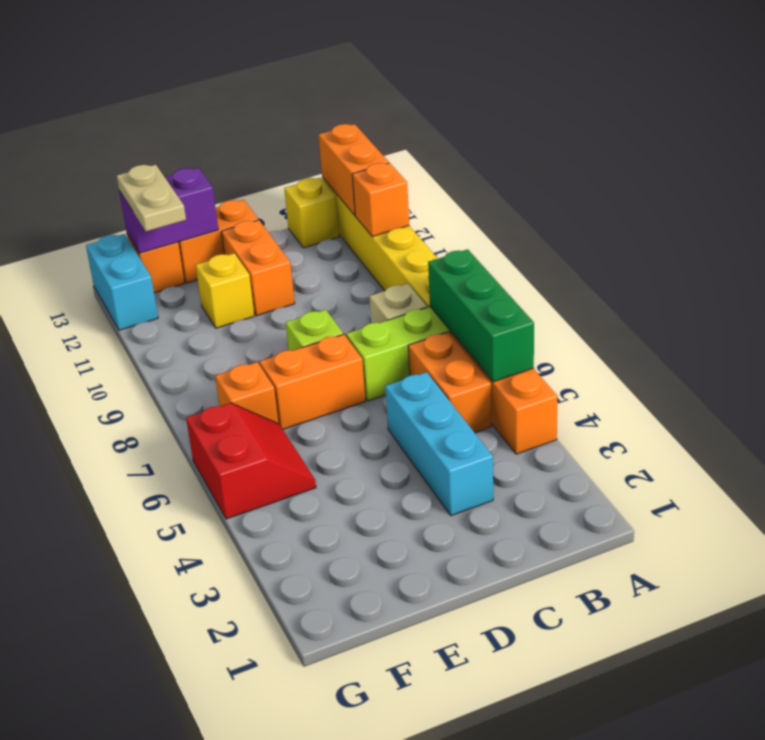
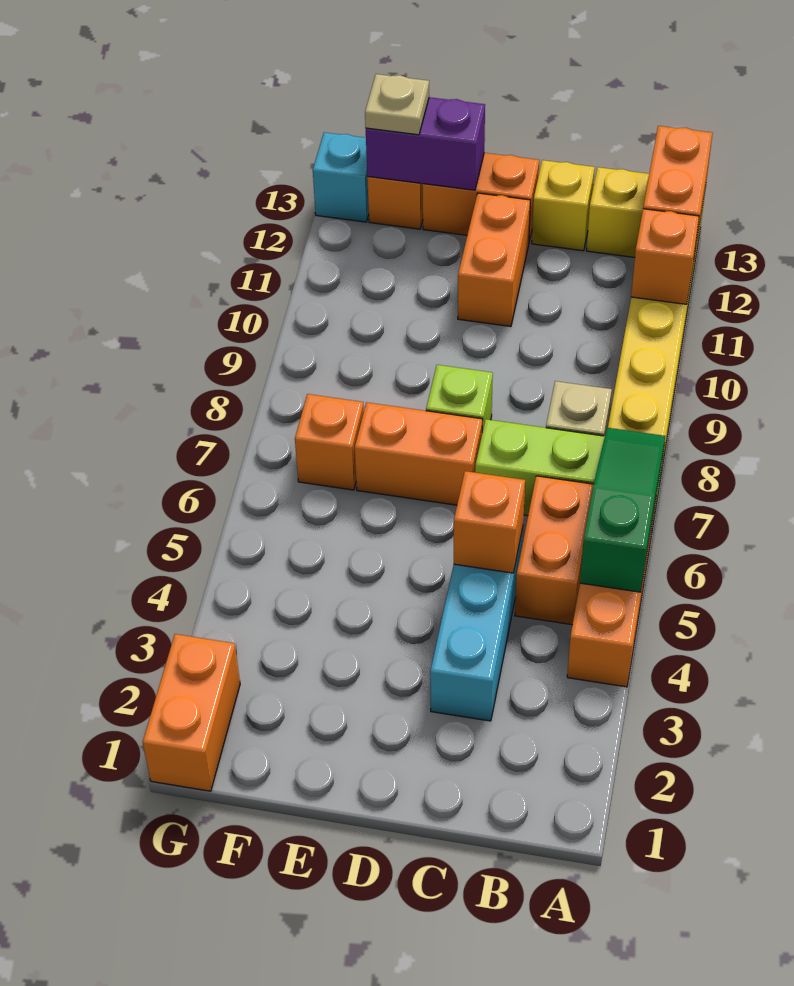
green brick A5:A7 level 2 -> green slope A5:A7 level 2 top 5
none -> orange brick C5 level 2
yellow brick E11 level 1 -> yellow brick C13 level 1
red slope F5:G6 level 1 top G -> none
tan plate F12:F13 level 3 -> tan plate F13 level 3
none -> orange brick G1:G2 level 1
cyan brick G12:G13 level 1 -> cyan brick G13 level 1

